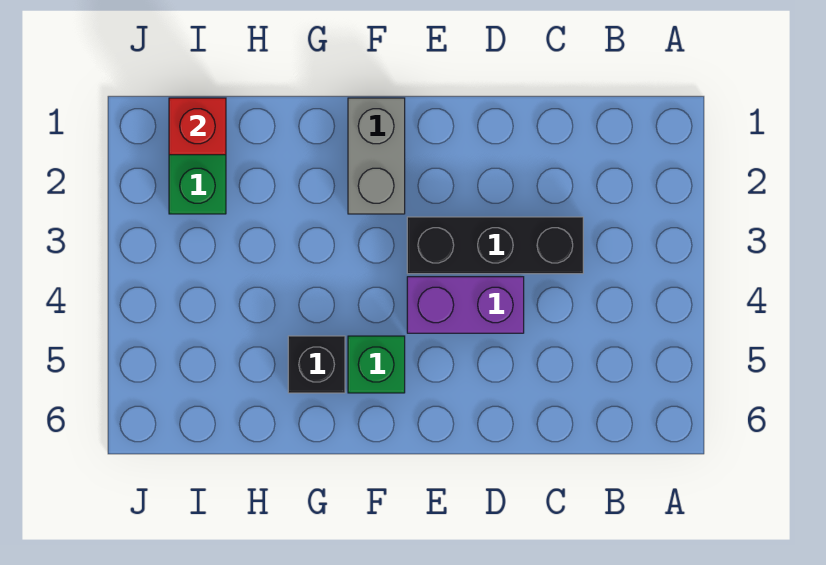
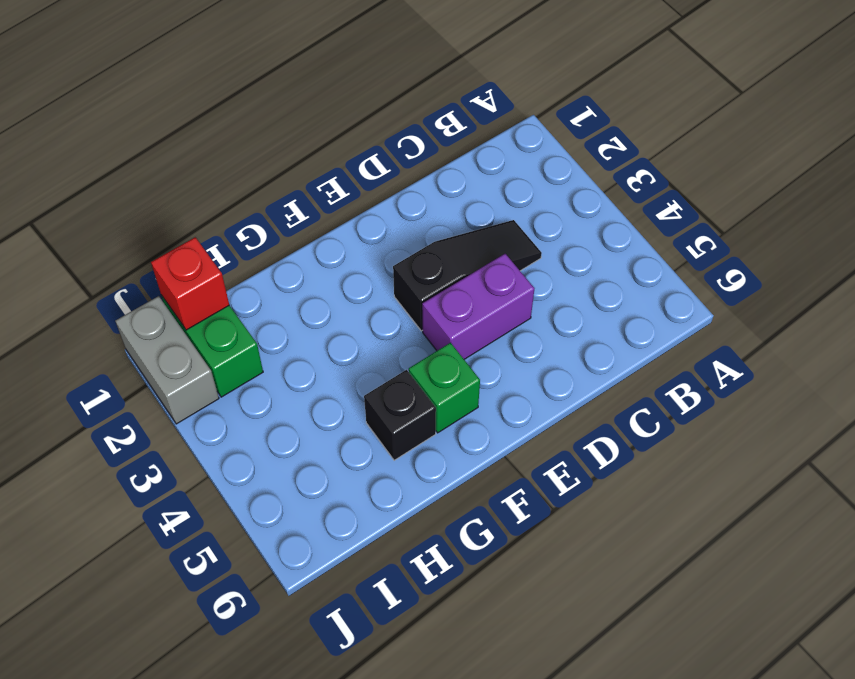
black brick C3:E3 level 1 -> black slope C3:E3 level 1 top E
grey brick F1:F2 level 1 -> grey brick J1:J2 level 1

